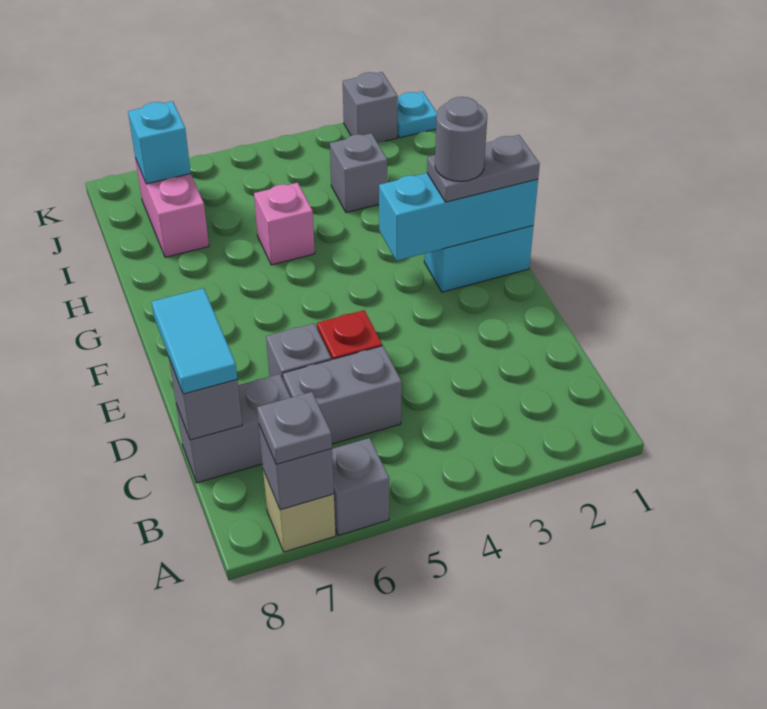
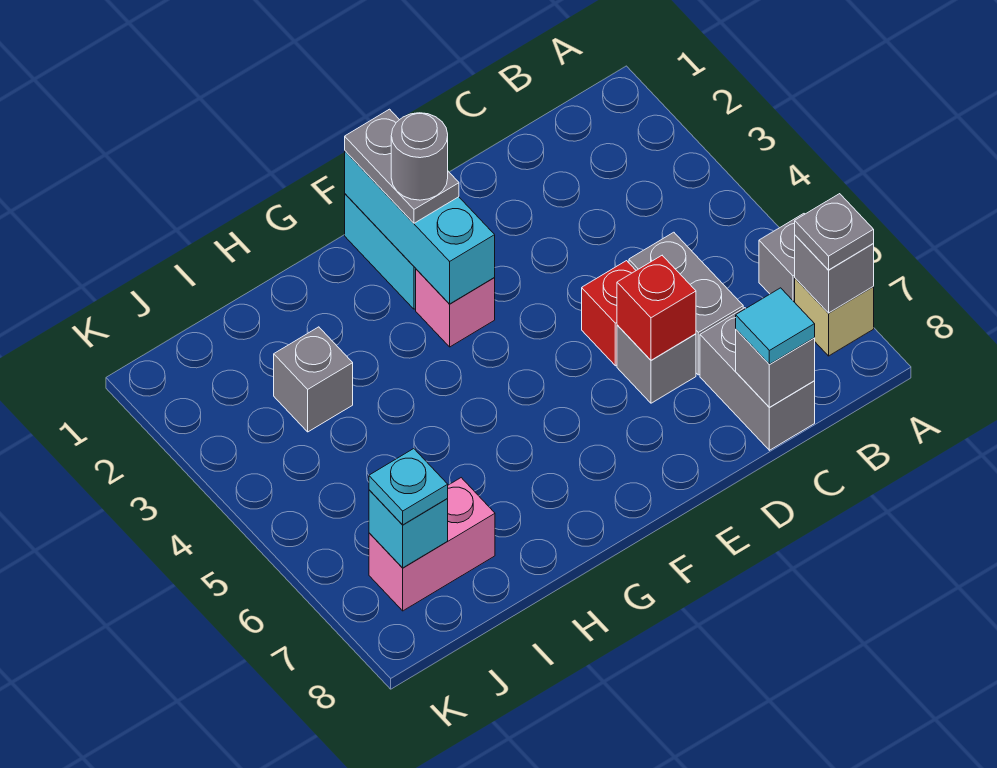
cyan tile C8:D8 level 3 -> cyan tile C8 level 3
none -> red brick D6 level 2
pink brick H5 level 1 -> pink brick F3 level 1
cyan plate K1 level 1 -> cyan plate J7 level 3
grey brick K2 level 1 -> none

